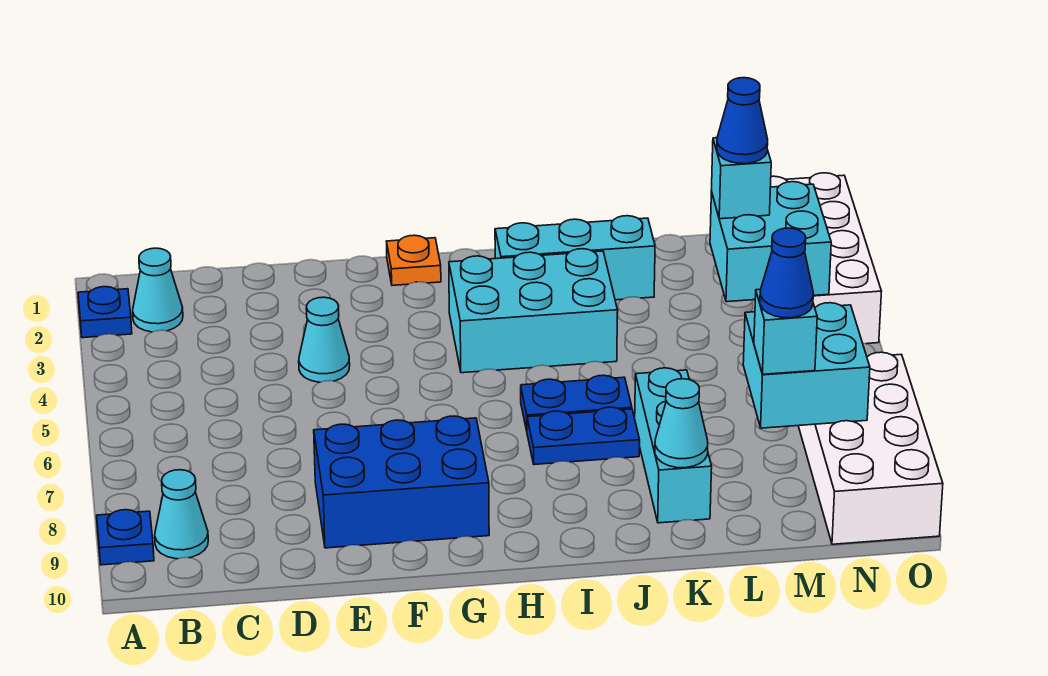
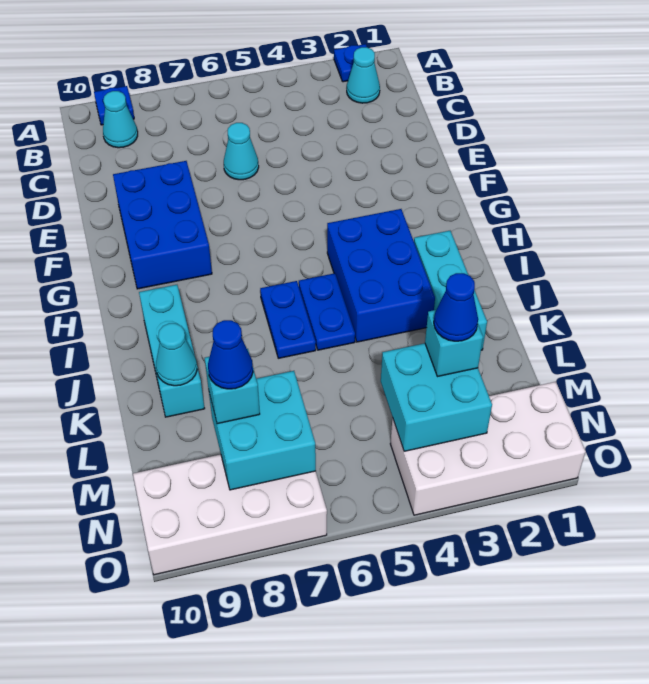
cyan cone E4 level 1 -> cyan cone D6 level 1
orange plate G1 level 1 -> none
cyan brick H3:J4 level 1 -> blue brick H3:J4 level 1
blue plate I7:J7 level 1 -> blue plate I5:J5 level 1
cyan brick K7:K9 level 1 -> cyan brick I9:K9 level 1

